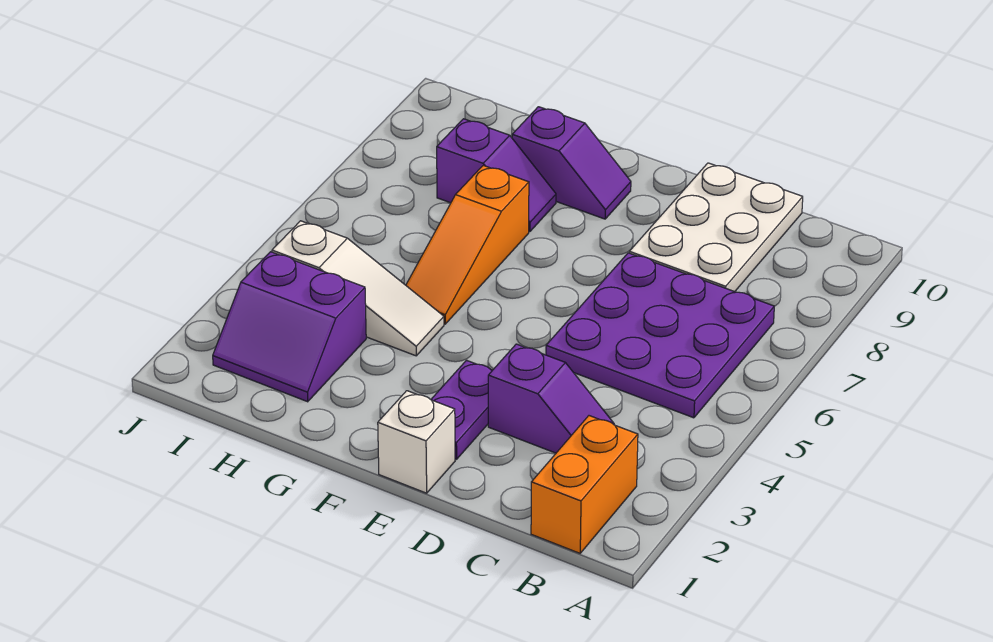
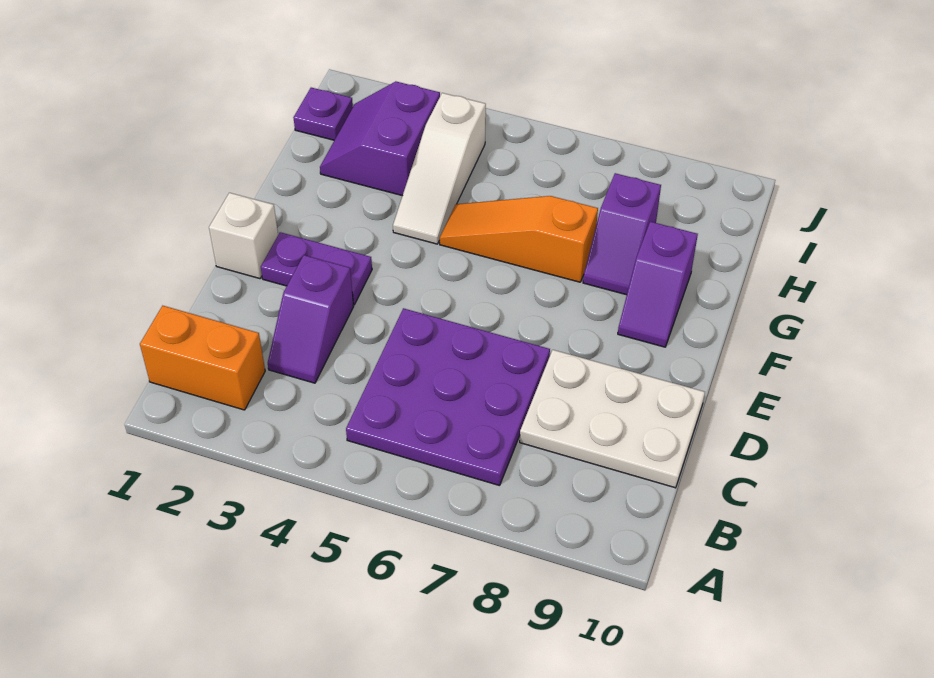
none -> purple plate I1 level 1

